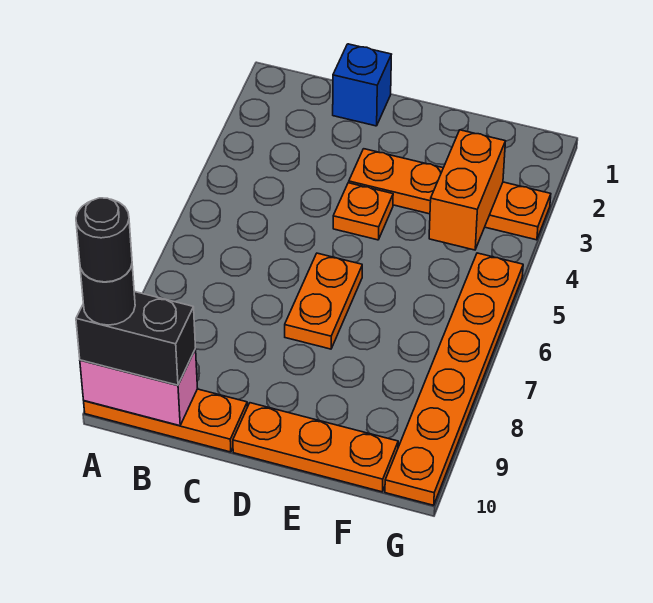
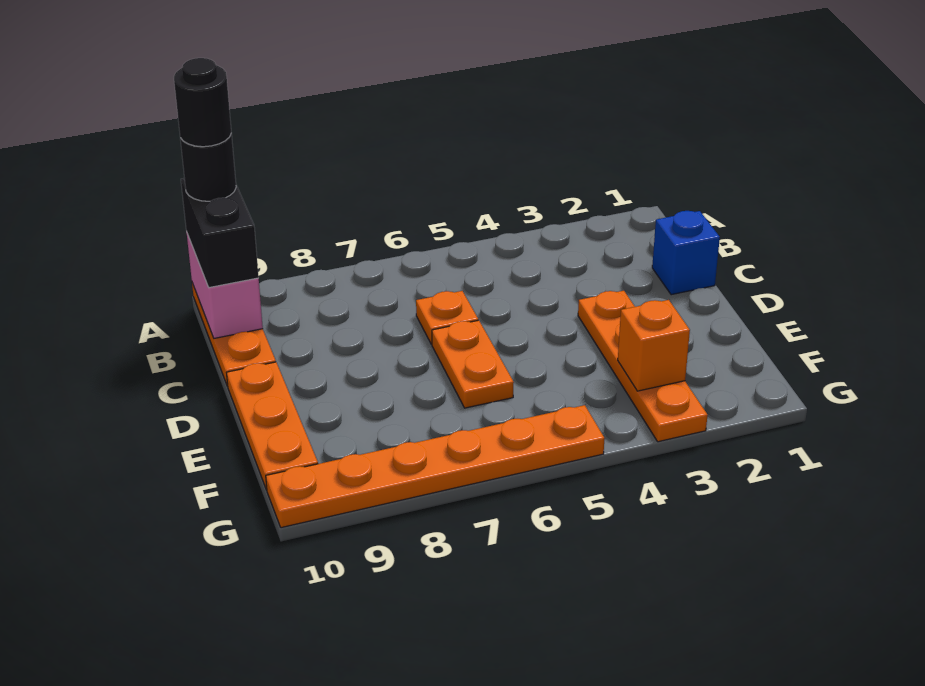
orange plate D4 level 1 -> orange plate C6 level 1
orange plate D6:D7 level 1 -> orange plate D6:E6 level 1
orange brick F3:F4 level 2 -> orange brick F3 level 2

